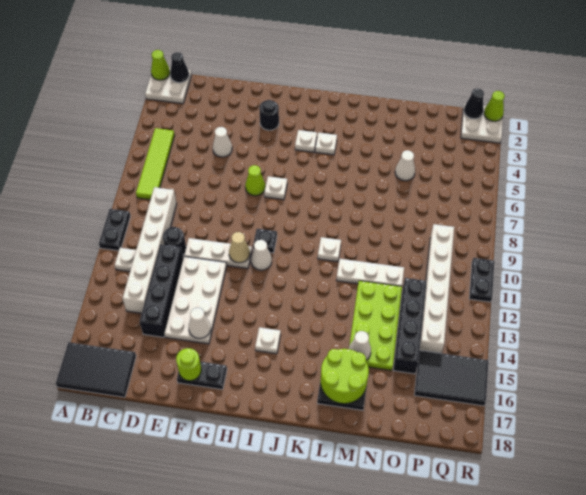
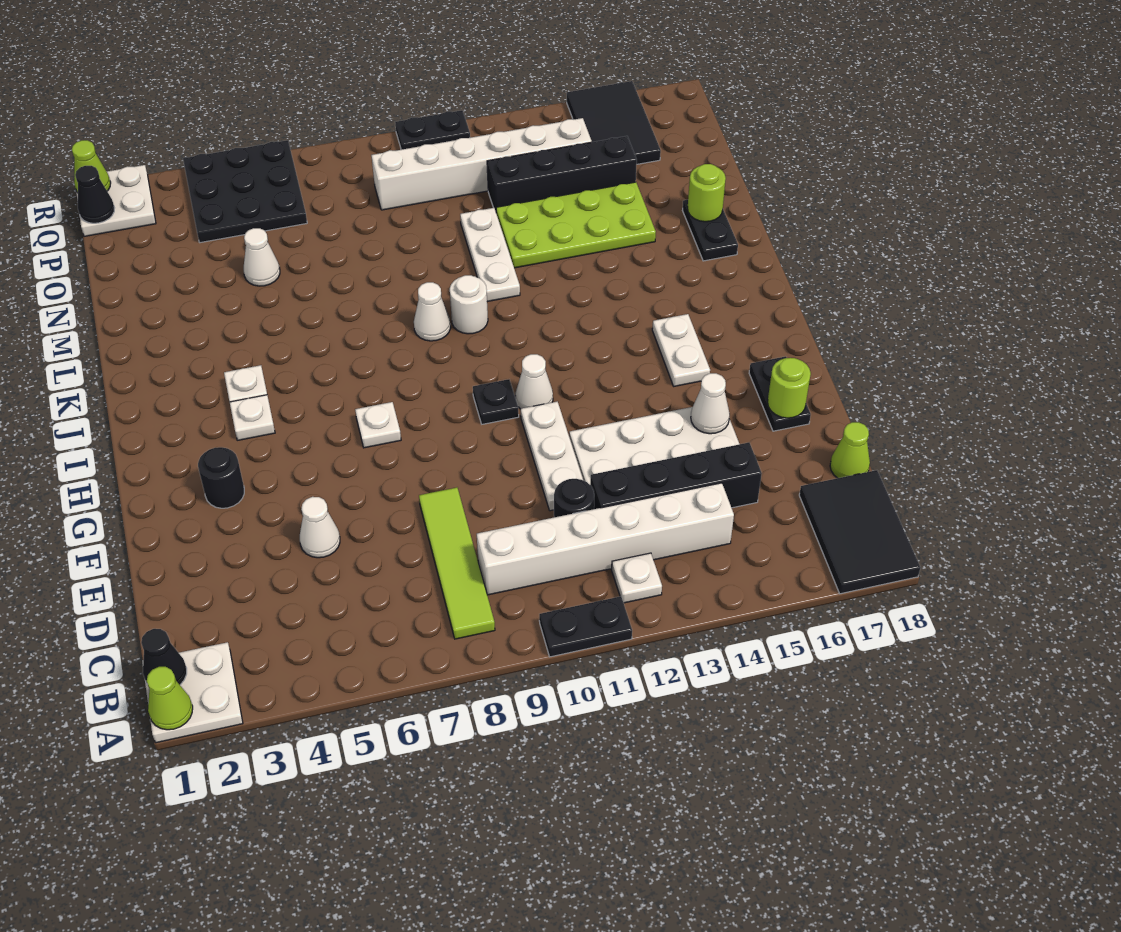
lime tile B5:B8 level 1 -> lime tile B8:E8 level 1
lime cone G7 level 1 -> lime cone D18 level 1
tan cone G11 level 2 -> none
white plate I15 level 1 -> white plate H15:I15 level 1
white plate K10 level 1 -> white round brick K10 level 1
lime round brick L16:M17 level 2 -> lime round brick M17 level 2
white cone M15 level 2 -> white cone K9 level 1
none -> black plate P4:R6 level 1

